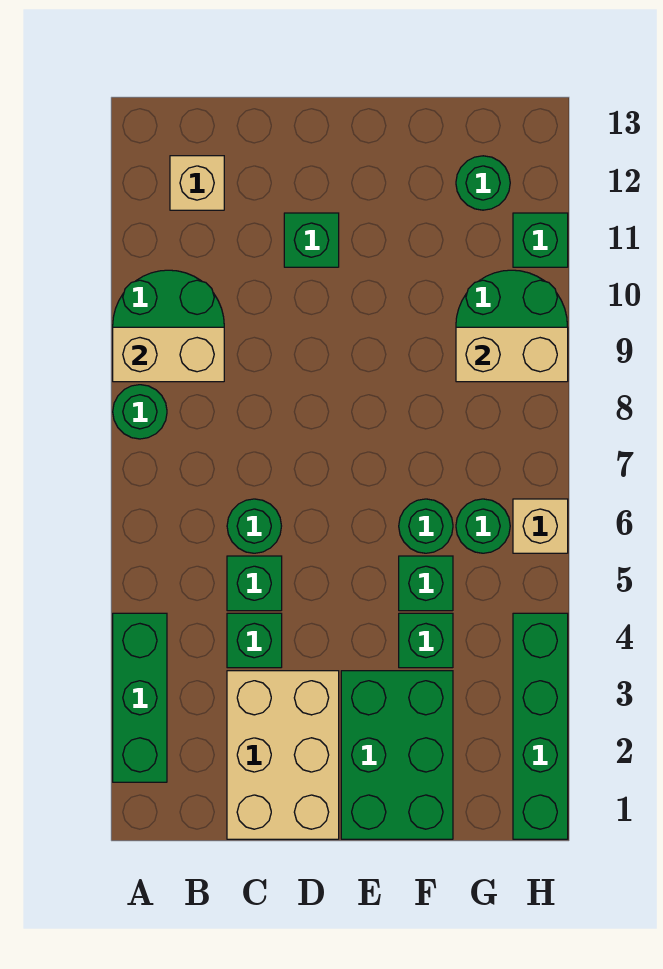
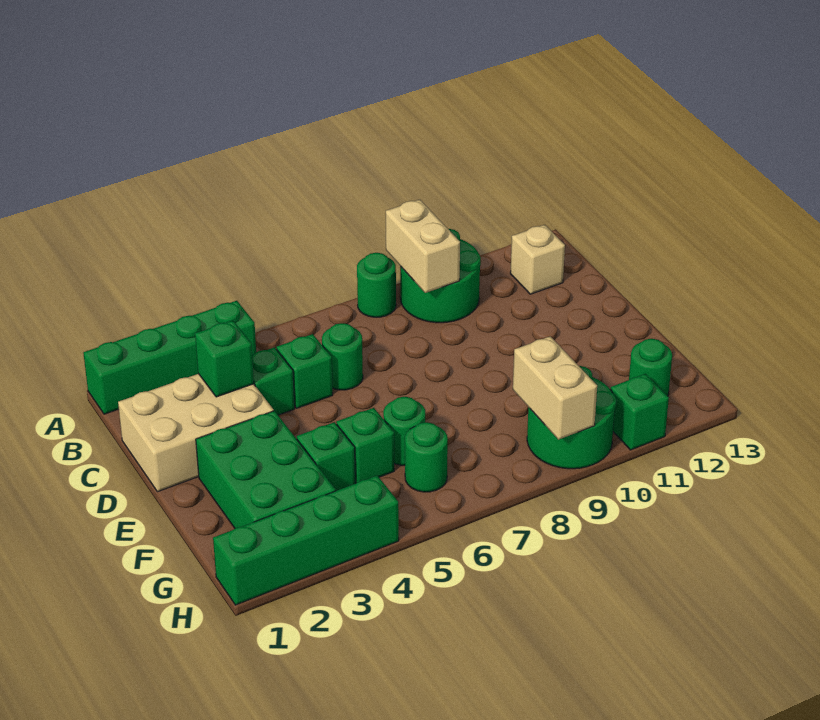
green brick A2:A4 level 1 -> green brick A1:A4 level 1
green brick D11 level 1 -> green brick C3 level 2
green brick E1:F3 level 1 -> green brick E2:G3 level 1
tan brick H6 level 1 -> none

